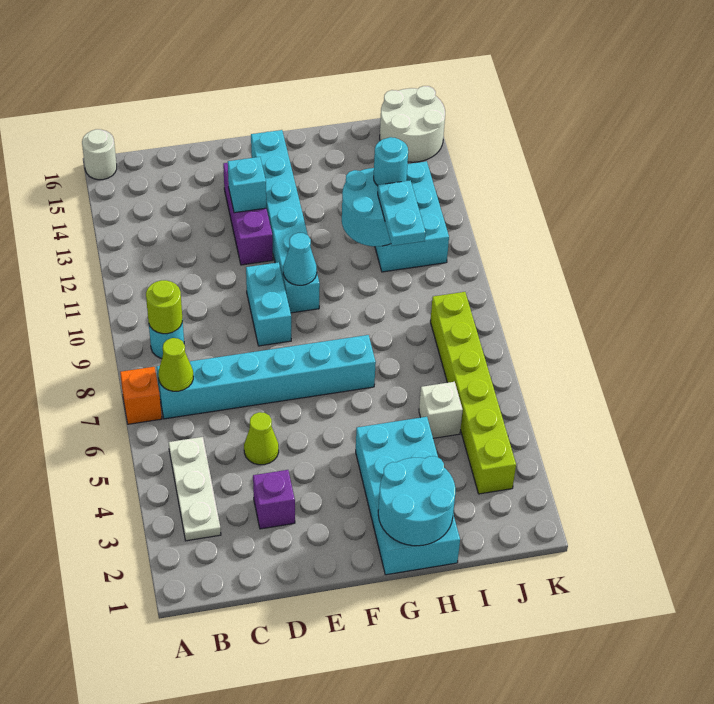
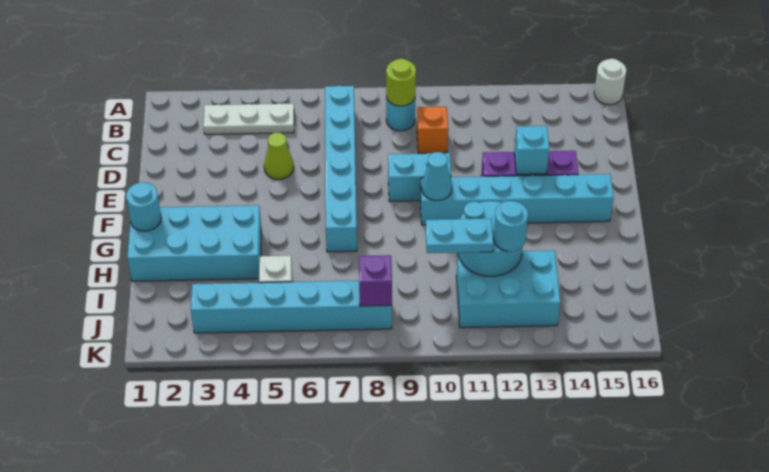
orange brick A7 level 1 -> orange brick C10 level 1
lime cone B7 level 2 -> none
purple brick D3 level 1 -> purple brick J8 level 2
cyan round brick G1:H2 level 2 -> cyan round brick G1 level 2
lime brick J3:J8 level 1 -> cyan brick J3:J8 level 1
white round brick J15:K16 level 1 -> none

